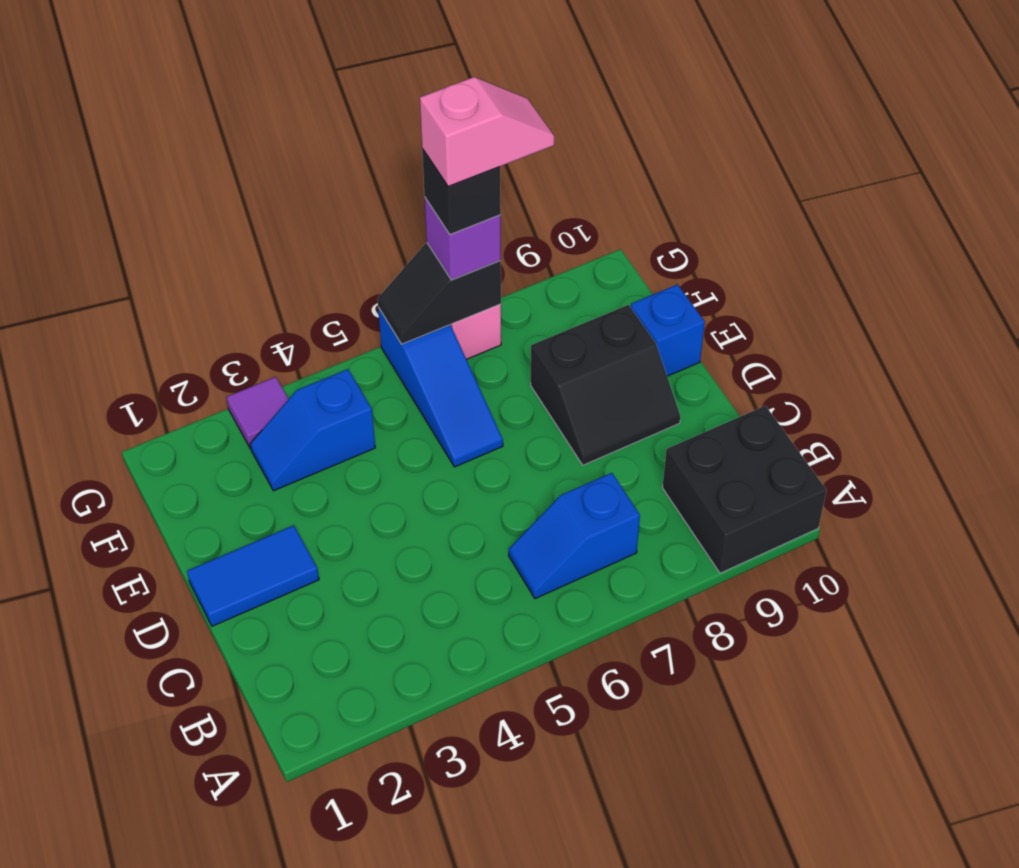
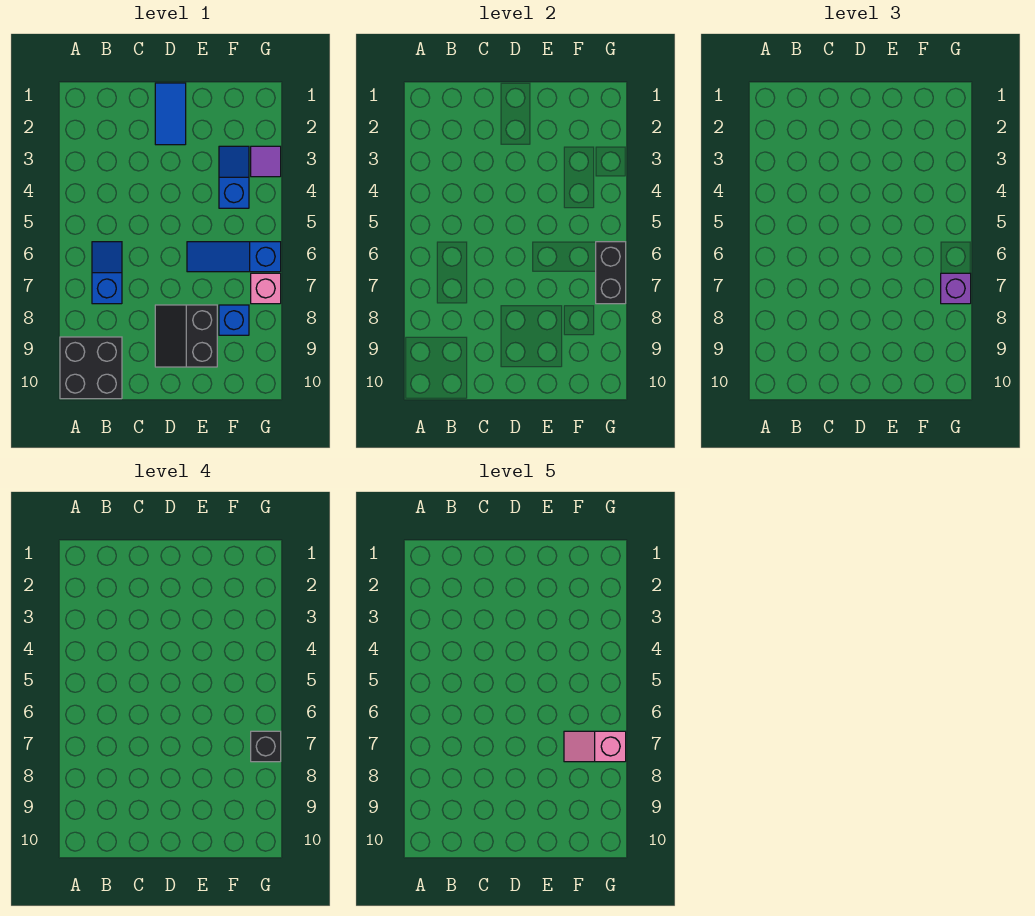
blue brick E10 level 1 -> blue brick F8 level 1
black slope G6:G7 level 2 top 7 -> black brick G6:G7 level 2
pink slope G7:G8 level 5 top 7 -> pink slope F7:G7 level 5 top G

